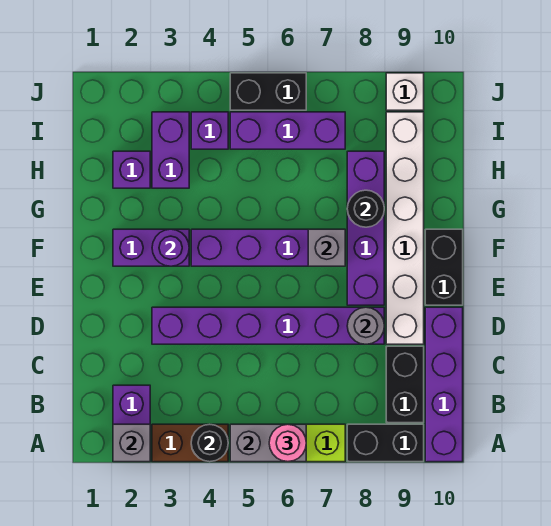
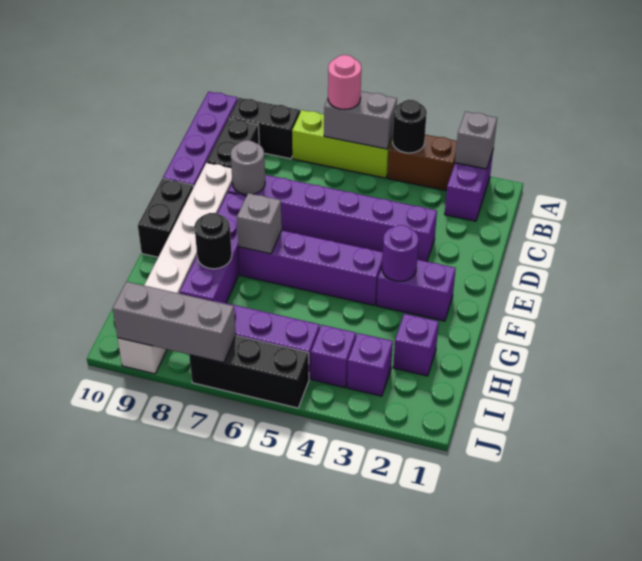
purple brick H3:I3 level 1 -> purple brick I3 level 1
black brick J5:J6 level 1 -> black brick J5:J7 level 1
none -> grey brick J7:J9 level 2

